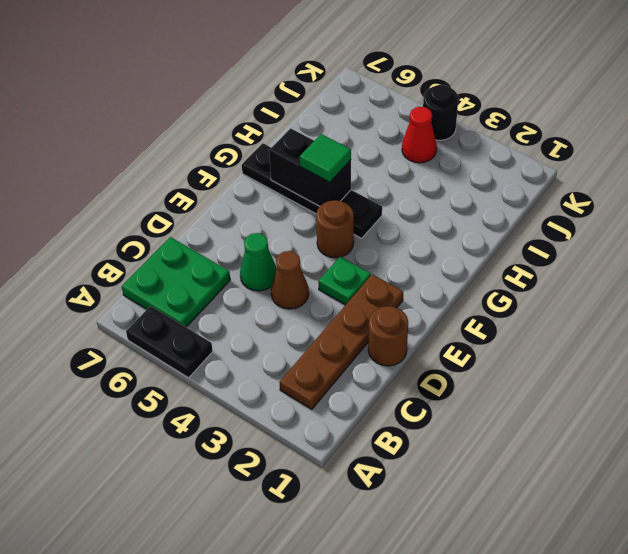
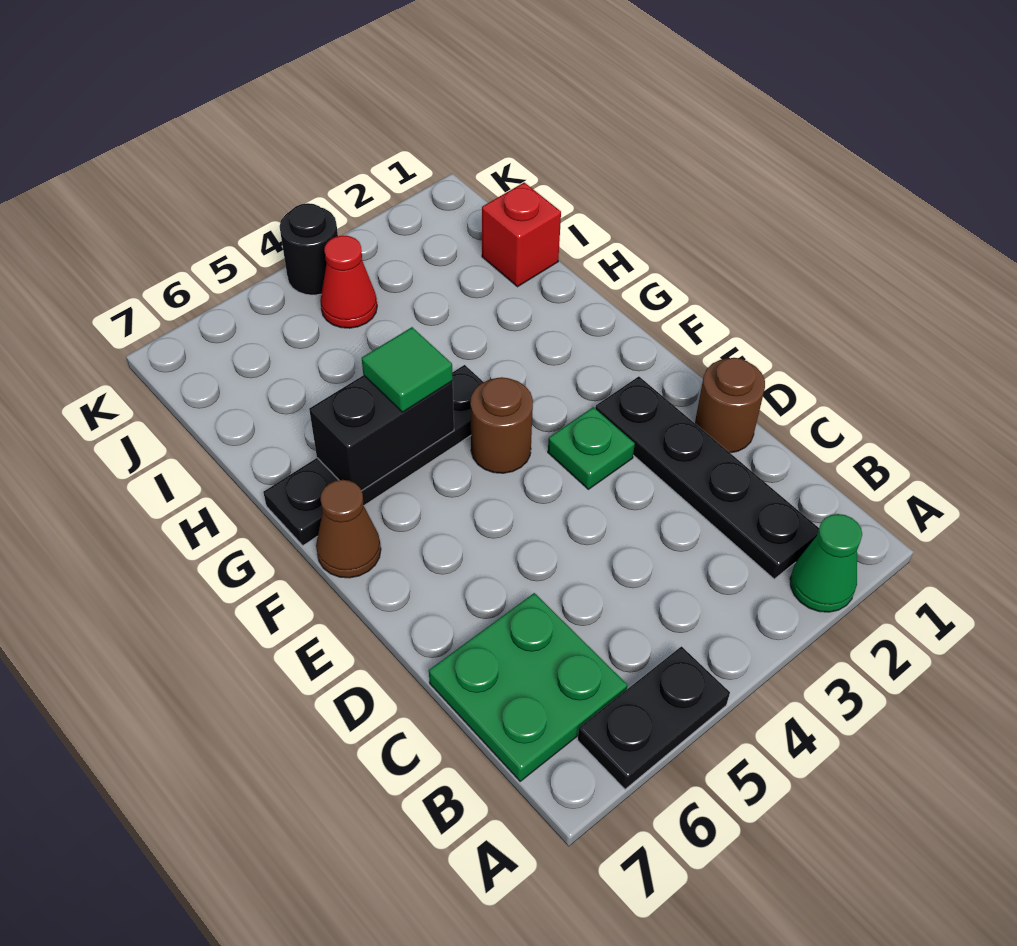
brown plate B2:E2 level 1 -> black plate B2:E2 level 1
brown cone D4 level 1 -> brown cone F7 level 1
green cone D5 level 1 -> green cone A2 level 1
none -> red brick I1 level 1

